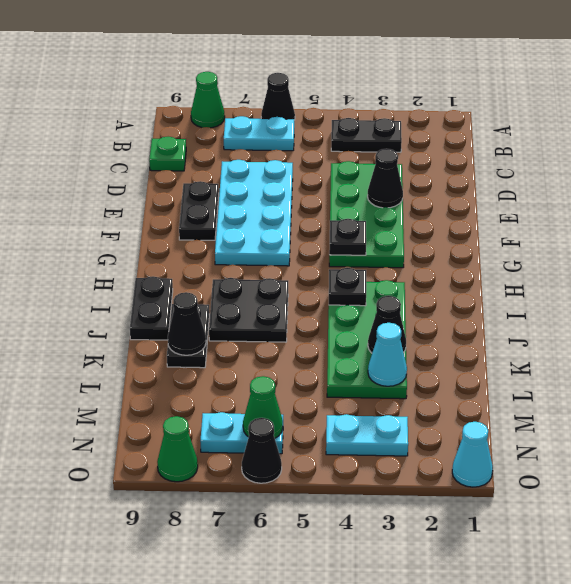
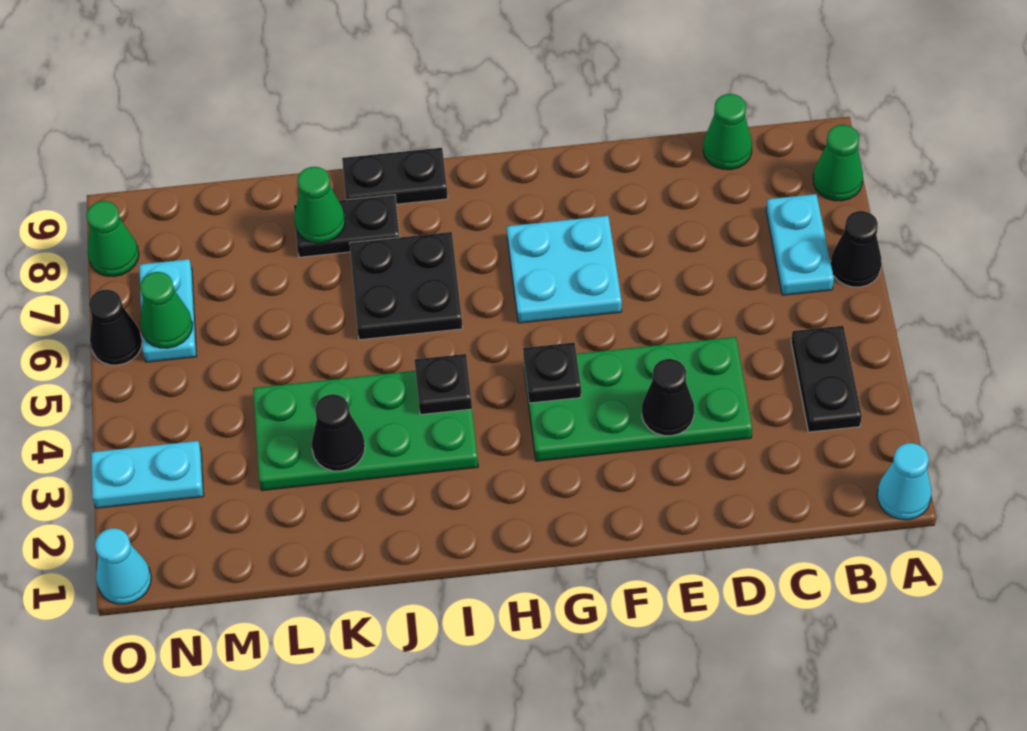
green plate C9 level 1 -> green cone C9 level 1
cyan plate D6:G7 level 1 -> cyan plate F6:G7 level 1
black plate E8:F8 level 1 -> none
black cone K8 level 2 -> green cone K8 level 2
cyan cone L3 level 2 -> cyan cone A1 level 1
cyan plate N3:N4 level 1 -> cyan plate N3:O3 level 1

